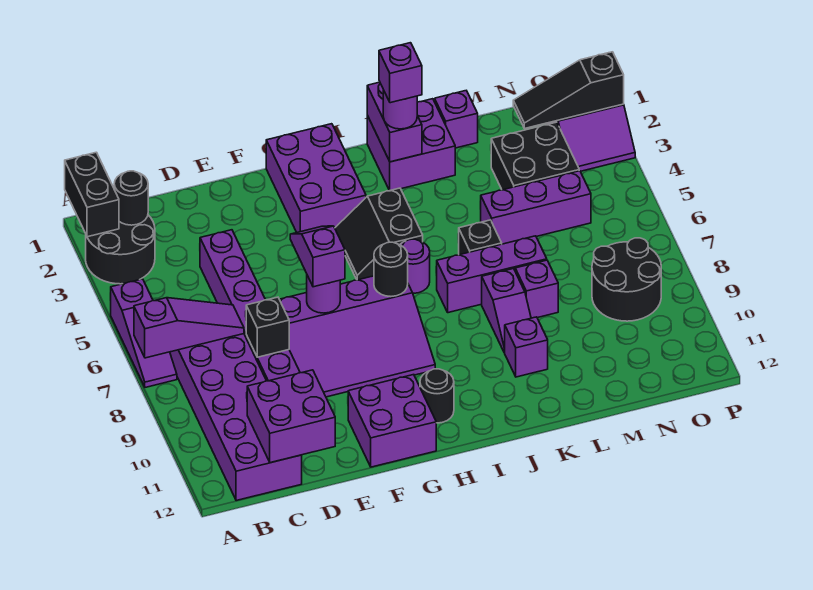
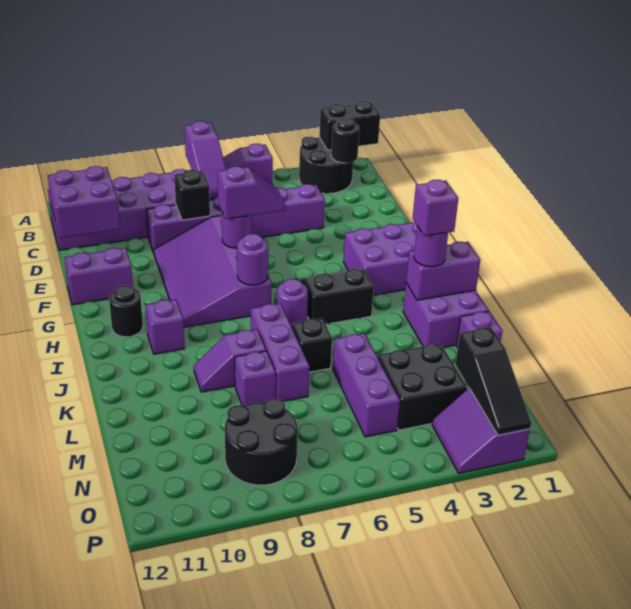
purple brick F11:G12 level 1 -> purple brick F11:F12 level 1
black round brick H7 level 2 -> purple round brick H7 level 2
purple brick K10 level 1 -> purple brick I10 level 1
black slope N2:P2 level 2 top P -> black slope N2:P2 level 2 top N

